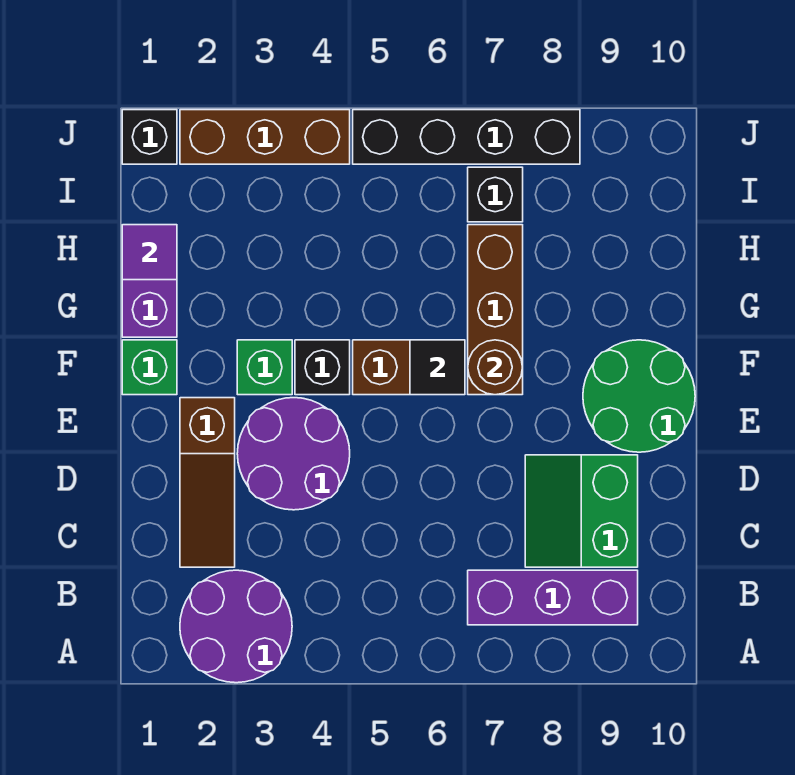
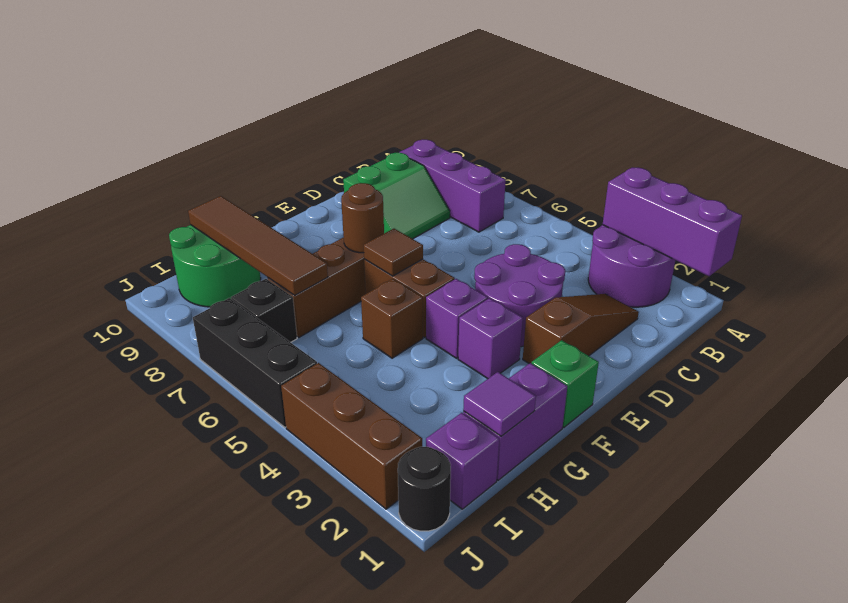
none -> purple brick A1:A3 level 2
green round brick E9:F10 level 1 -> green round brick H9:I10 level 1
green brick F3 level 1 -> purple brick F3 level 1
black brick F4 level 1 -> purple brick F4 level 1
black tile F6 level 2 -> brown tile F6 level 2
none -> brown brick G5 level 1
none -> brown tile H7:H10 level 2
none -> purple brick I1 level 1
black brick J1 level 1 -> black round brick J1 level 1
black brick J5:J8 level 1 -> black brick J5:J7 level 1

